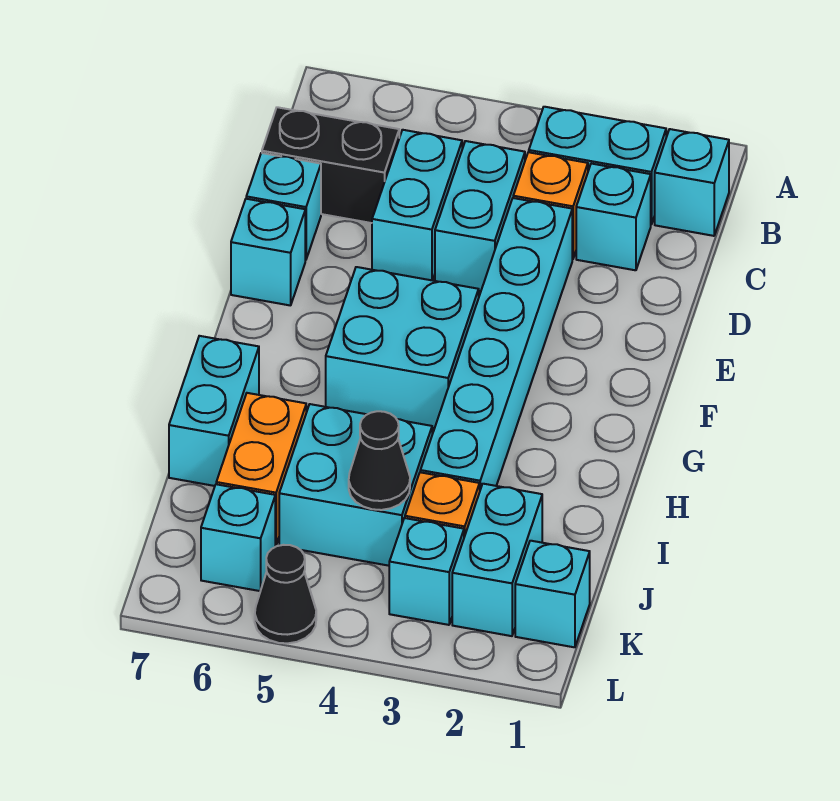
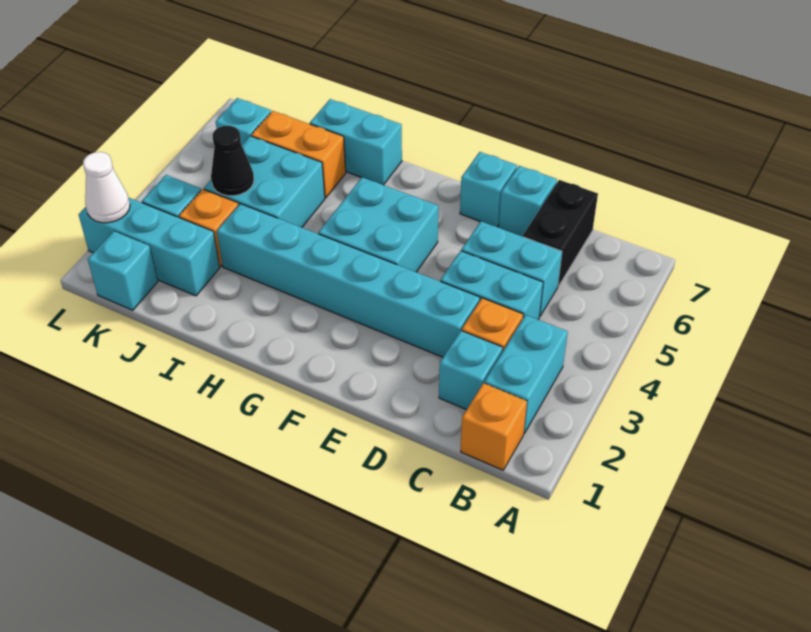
cyan brick B1 level 1 -> orange brick B1 level 1
cyan brick J2:K2 level 1 -> cyan brick J2:L2 level 1
none -> white cone L2 level 2
black cone L5 level 1 -> none

